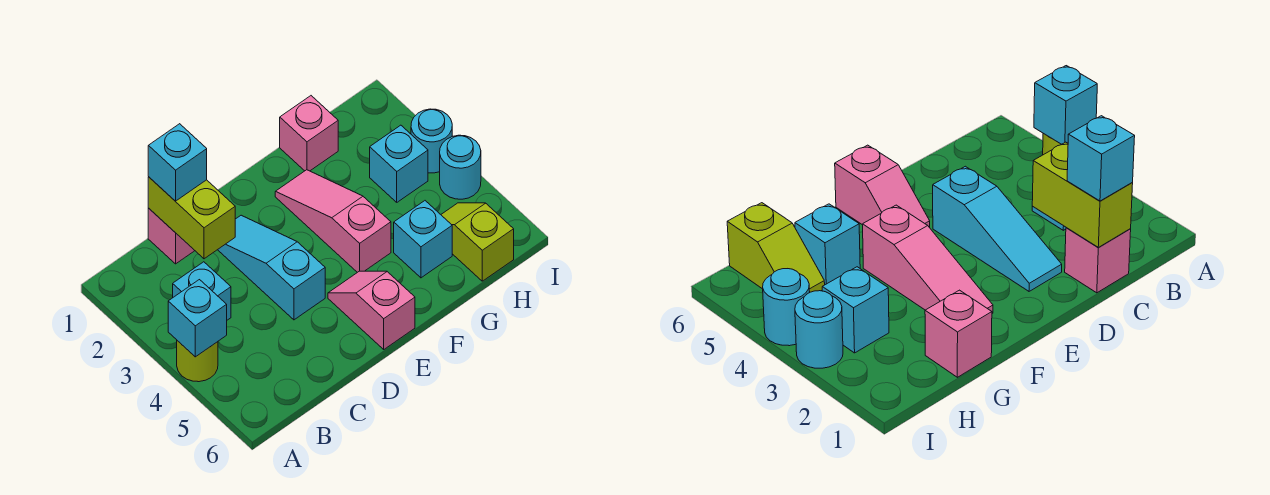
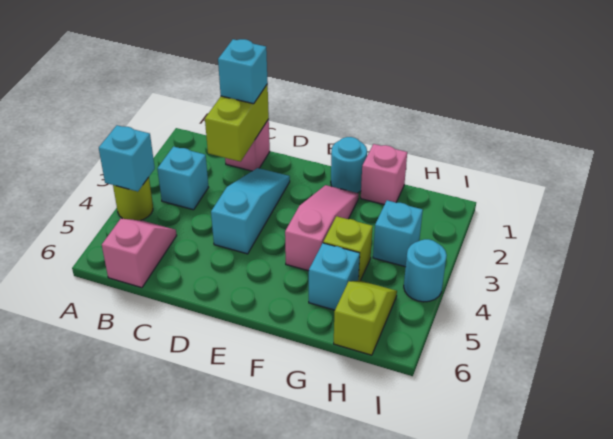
pink slope E5:E6 level 1 top 6 -> pink slope B5:B6 level 1 top 6
none -> lime brick G4 level 1
cyan round brick I3 level 1 -> cyan round brick F1 level 1

